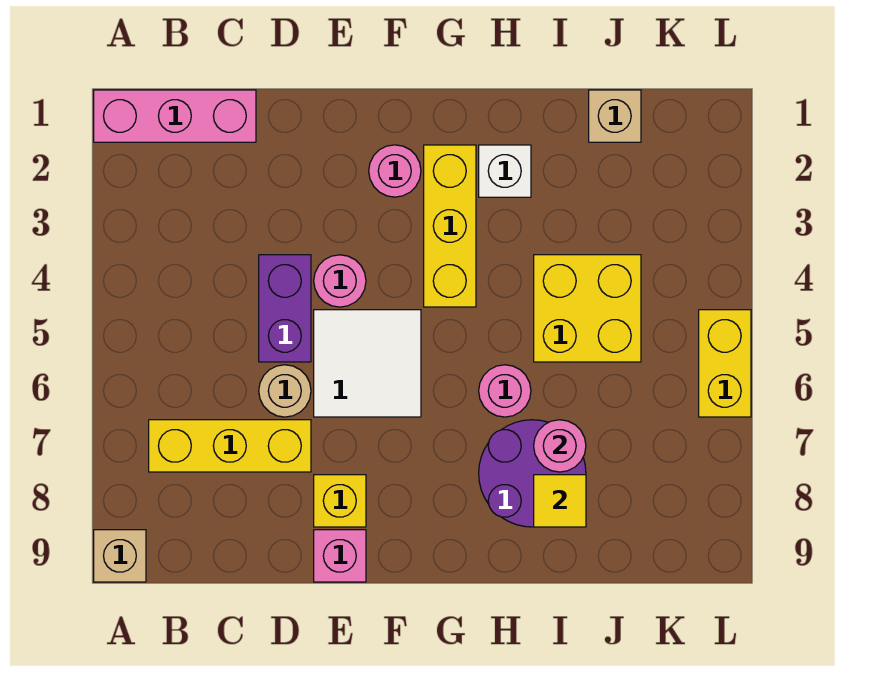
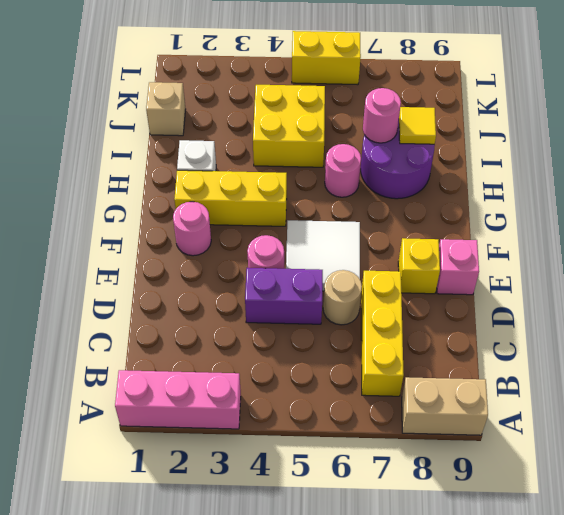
pink brick A1:C1 level 1 -> pink brick A1:A3 level 1
tan brick A9 level 1 -> tan brick A8:A9 level 1

